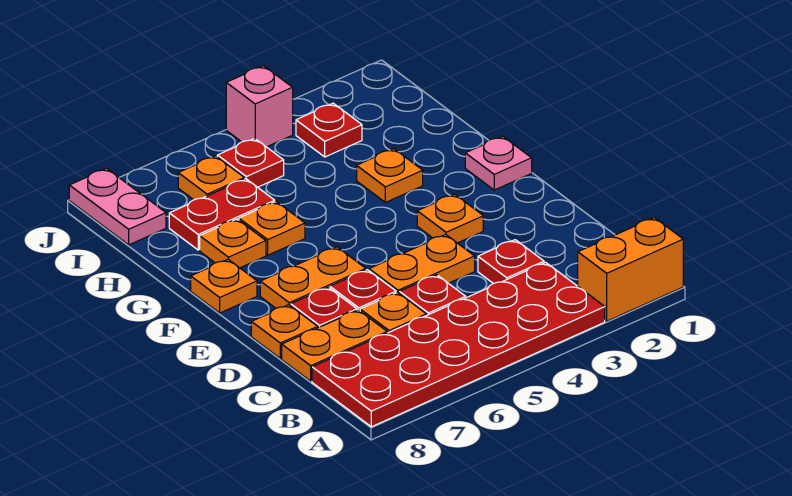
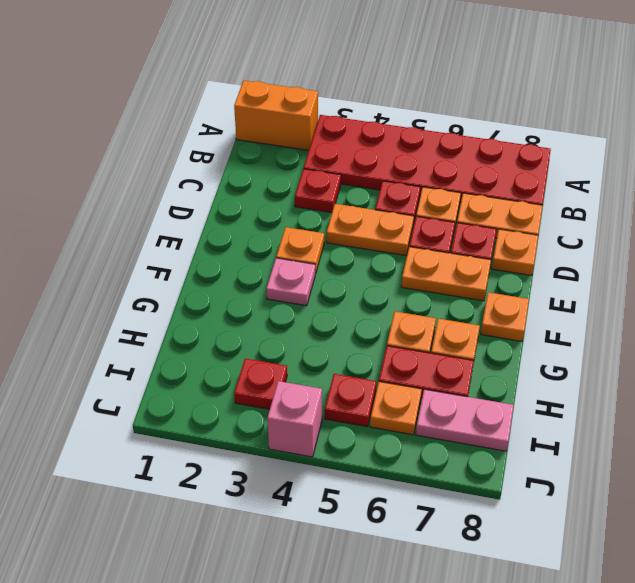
pink plate F1 level 1 -> pink plate F3 level 1
orange plate G3 level 1 -> none
pink plate I8:J8 level 1 -> pink plate I7:I8 level 1

